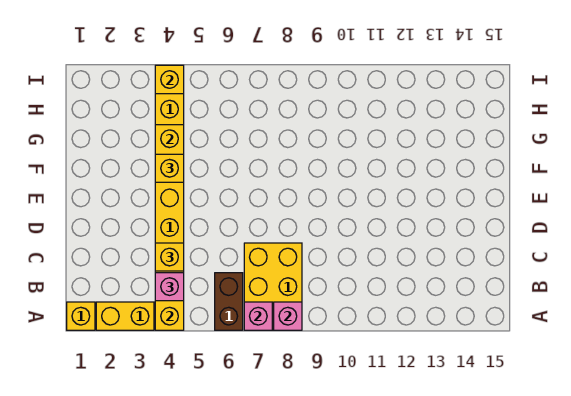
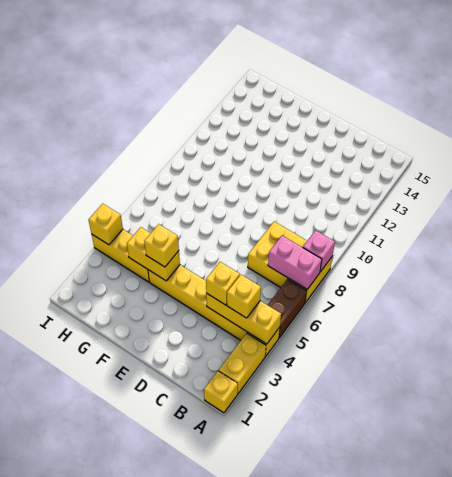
brown brick A6:B6 level 1 -> brown brick A5:A6 level 1
pink brick A7 level 2 -> pink brick A7:B7 level 2
pink brick B4 level 3 -> yellow brick B4 level 3

